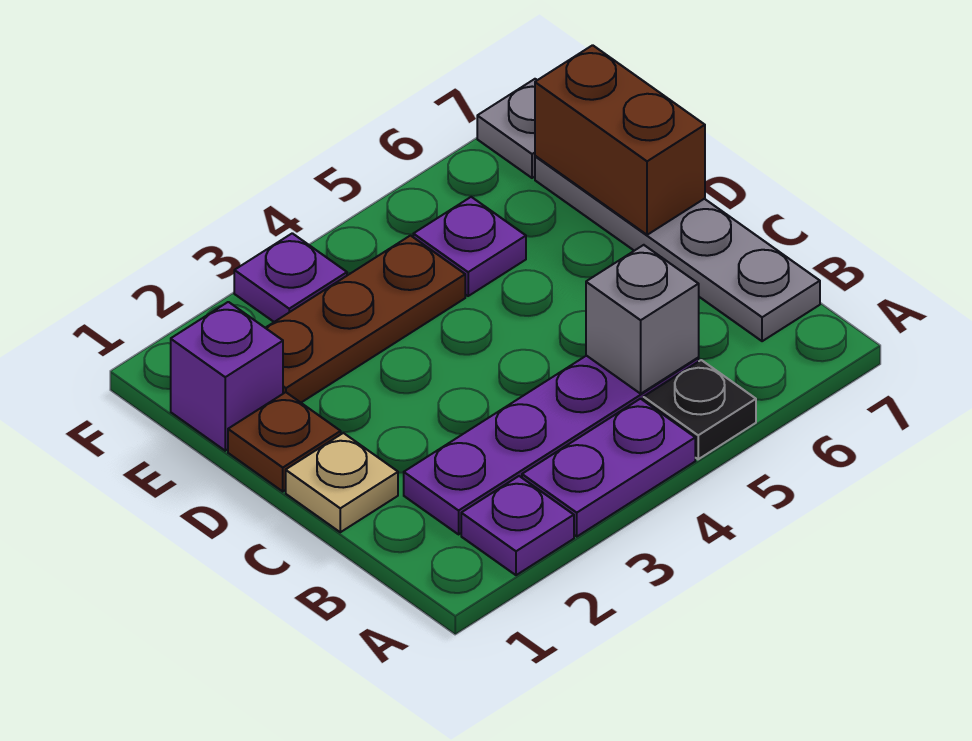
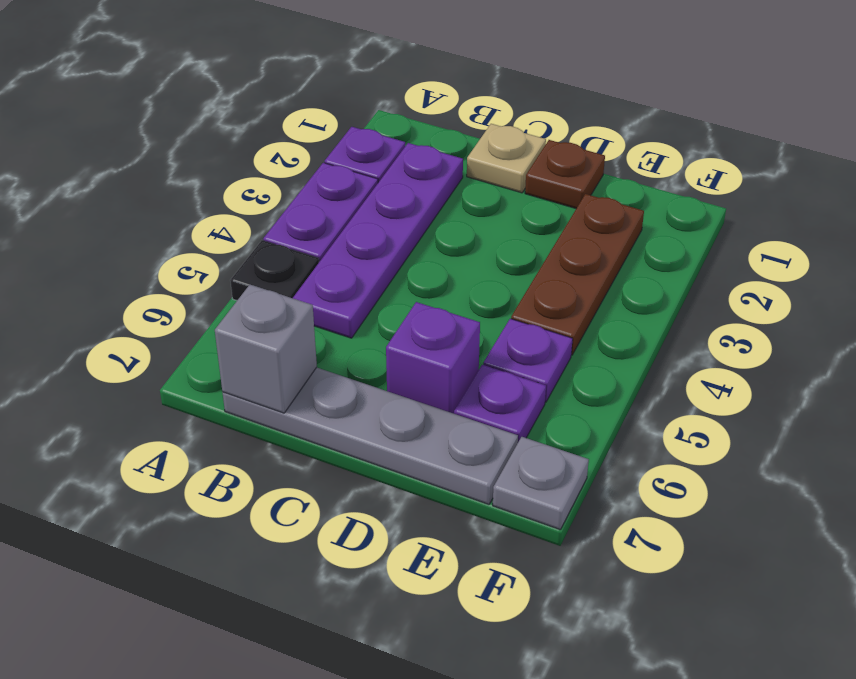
grey brick B5 level 2 -> grey brick B7 level 2
brown brick D7:E7 level 2 -> none
purple brick E1 level 1 -> purple brick D6 level 1
purple plate F3 level 1 -> purple plate E6 level 1

